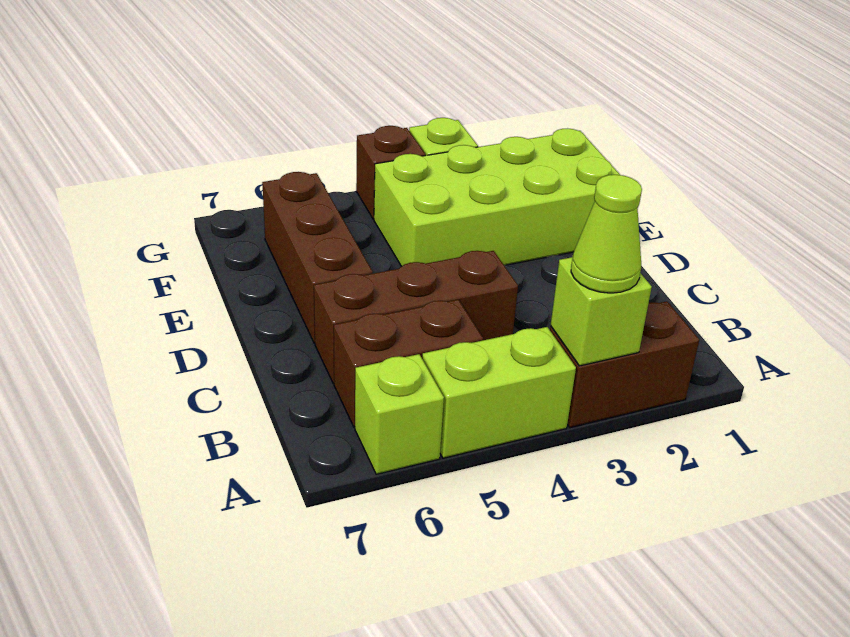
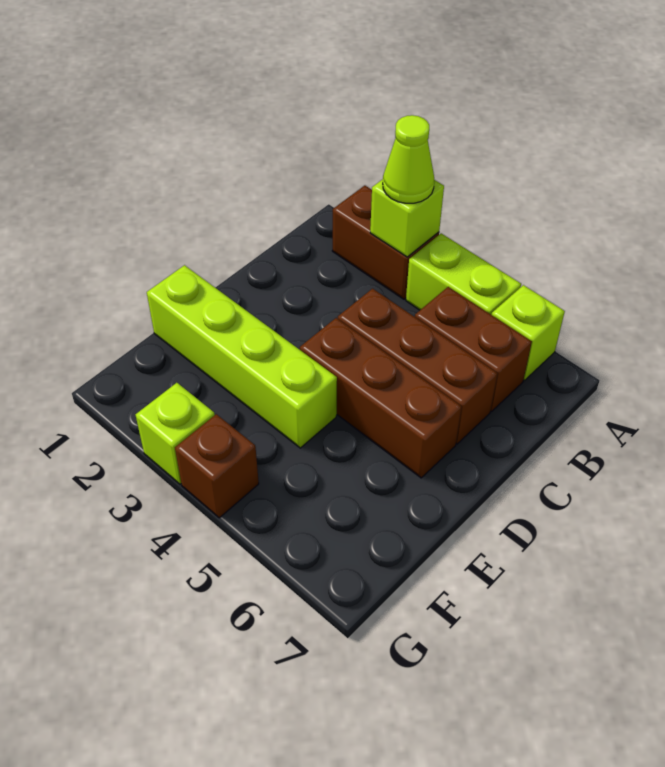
brown brick D6:F6 level 1 -> brown brick D4:D6 level 1
lime brick E1:F4 level 1 -> lime brick E1:E4 level 1

